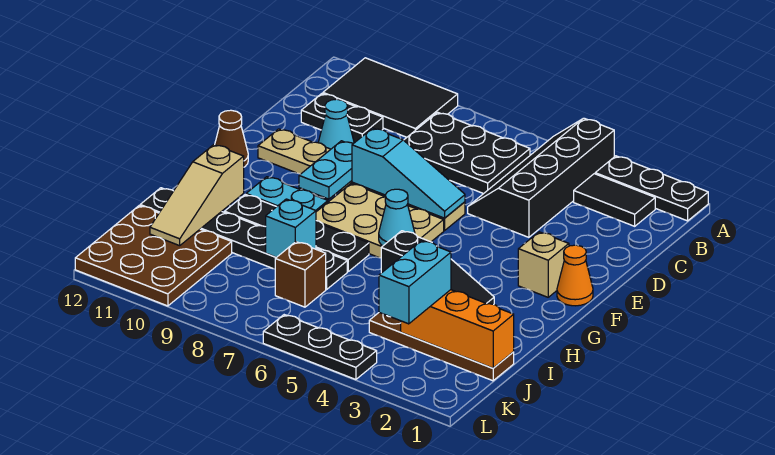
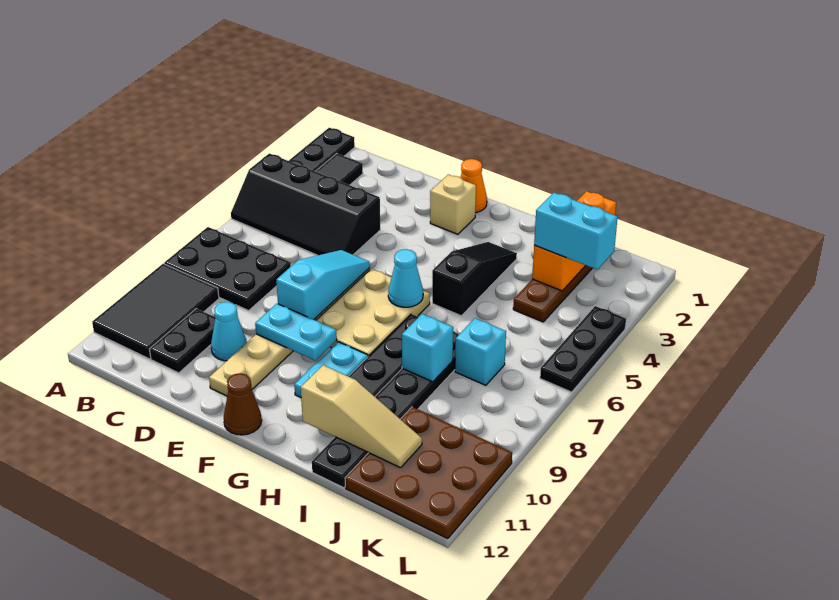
black plate B6:C8 level 1 -> black plate A7:C8 level 1
brown brick J7 level 1 -> cyan brick J7 level 1

